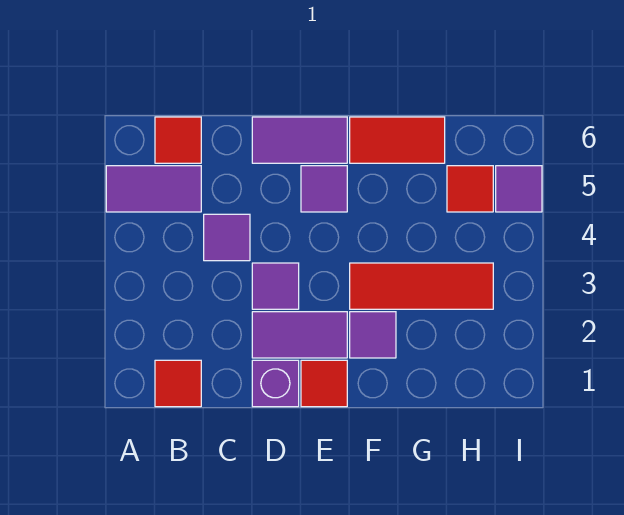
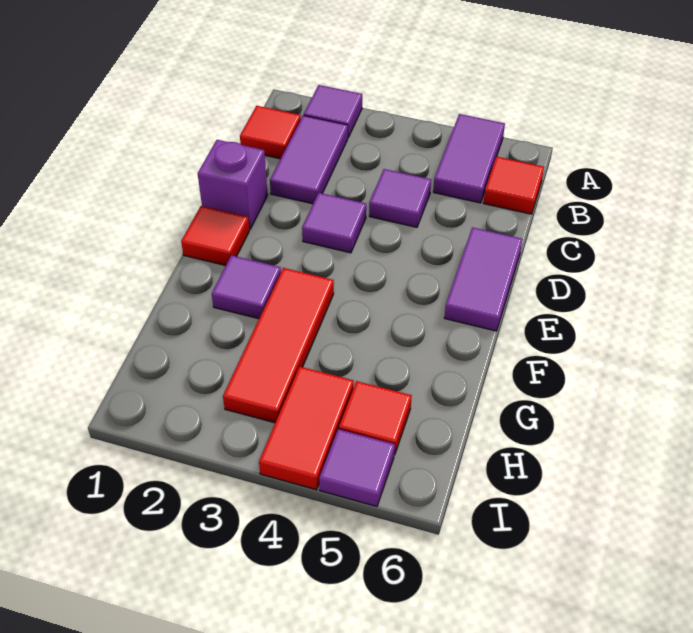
purple tile D2:E2 level 1 -> purple tile B2:C2 level 1
purple tile E5 level 1 -> purple tile A2 level 1
red tile F6:G6 level 1 -> red tile H4:I4 level 1

